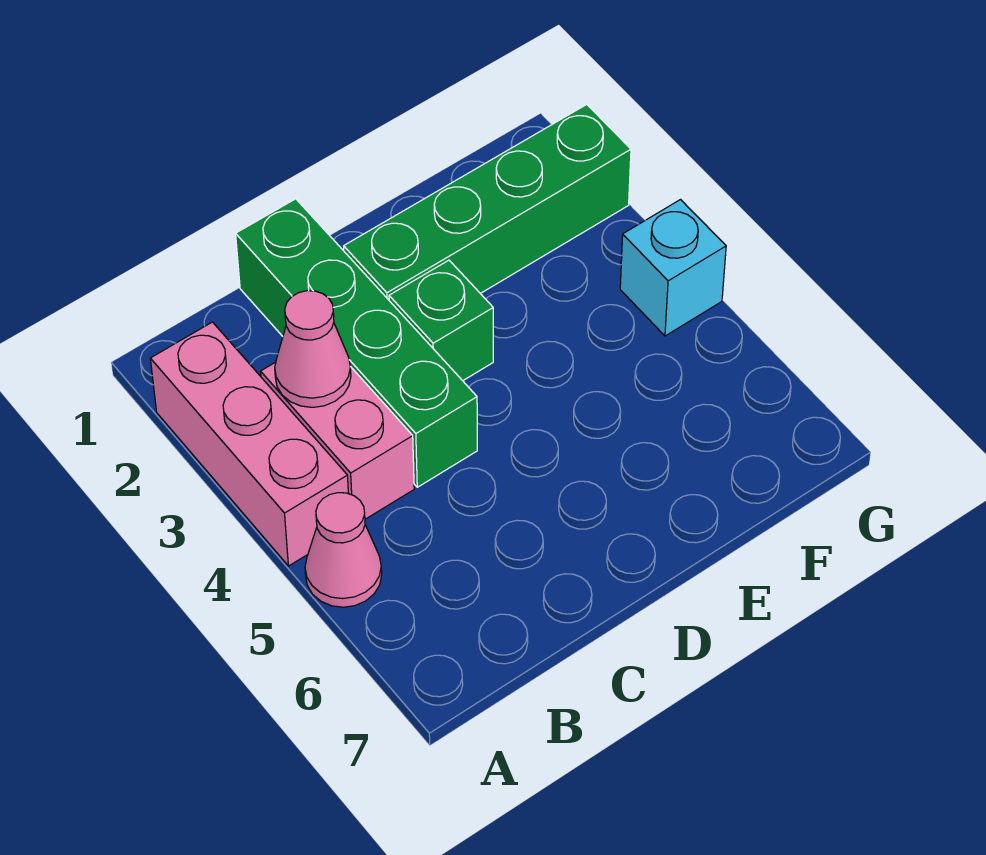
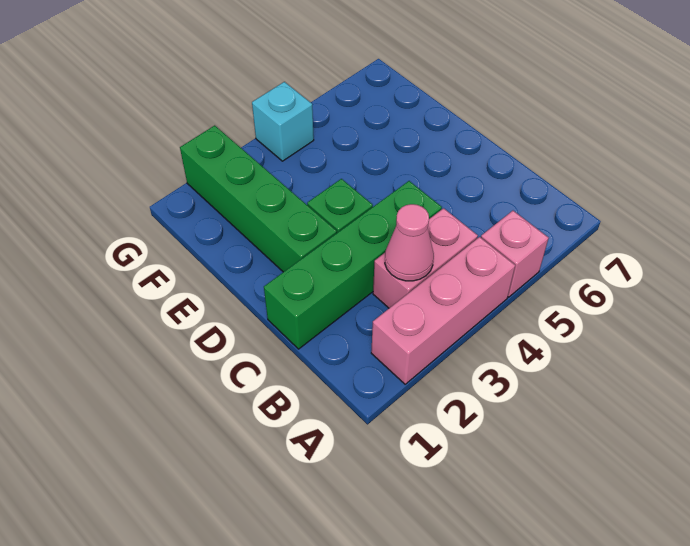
pink cone A5 level 1 -> pink brick A5 level 1

